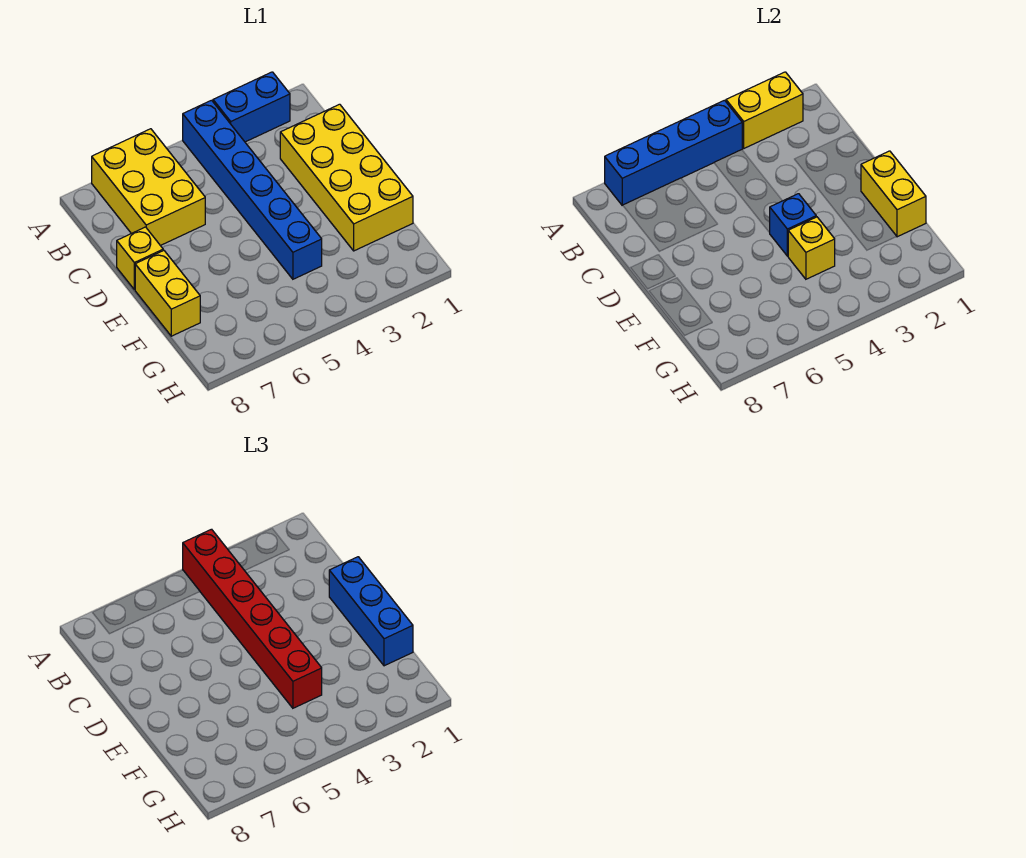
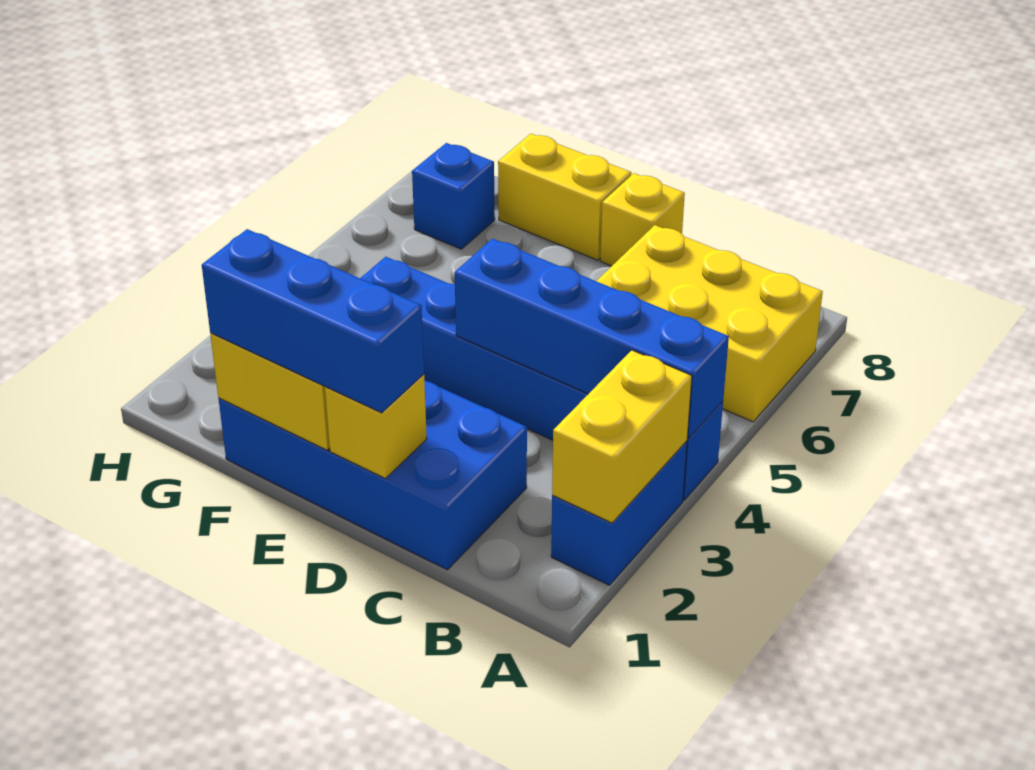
blue brick A4:A7 level 2 -> blue brick A4:D4 level 2
red brick A4:F4 level 3 -> none
yellow brick C1:F2 level 1 -> blue brick C1:F2 level 1
blue brick E4 level 2 -> blue brick G7 level 1
yellow brick F4 level 2 -> yellow brick D1 level 2

